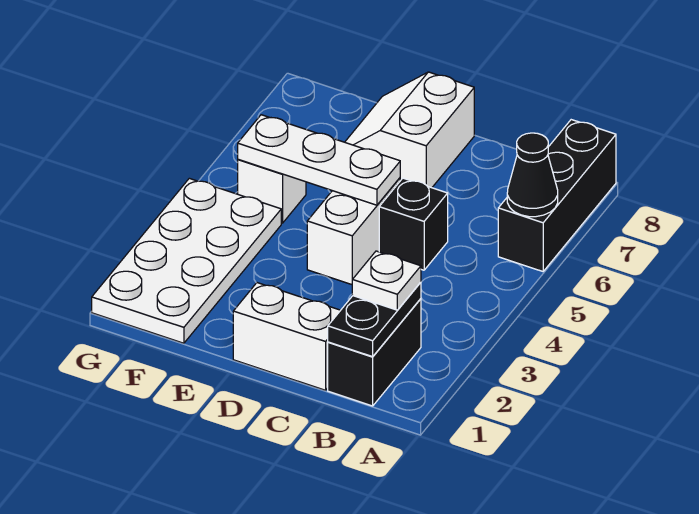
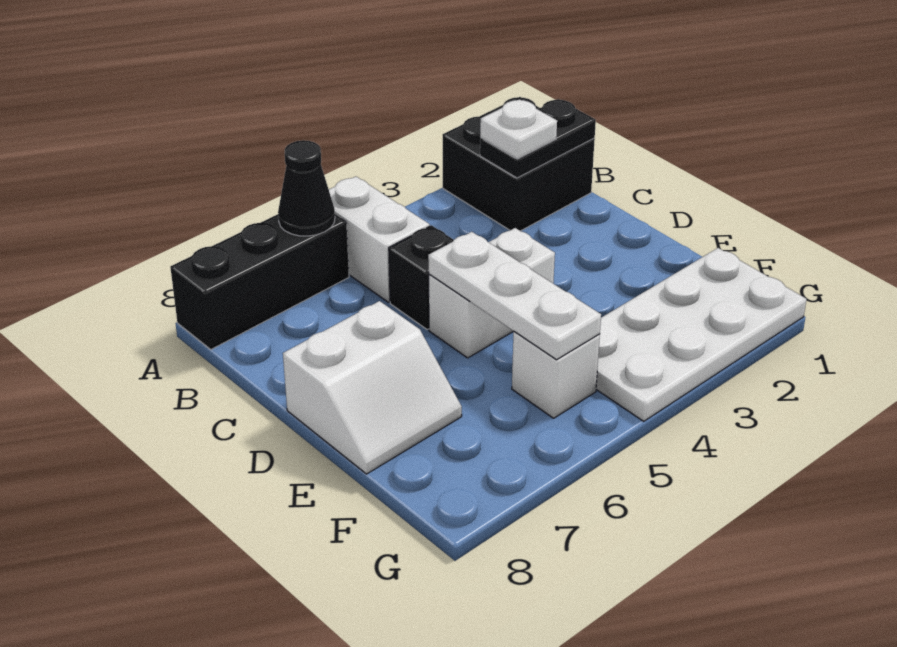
black brick B1:B2 level 1 -> black brick A1:B2 level 1
white brick C1:D1 level 1 -> white brick A5:B5 level 1

